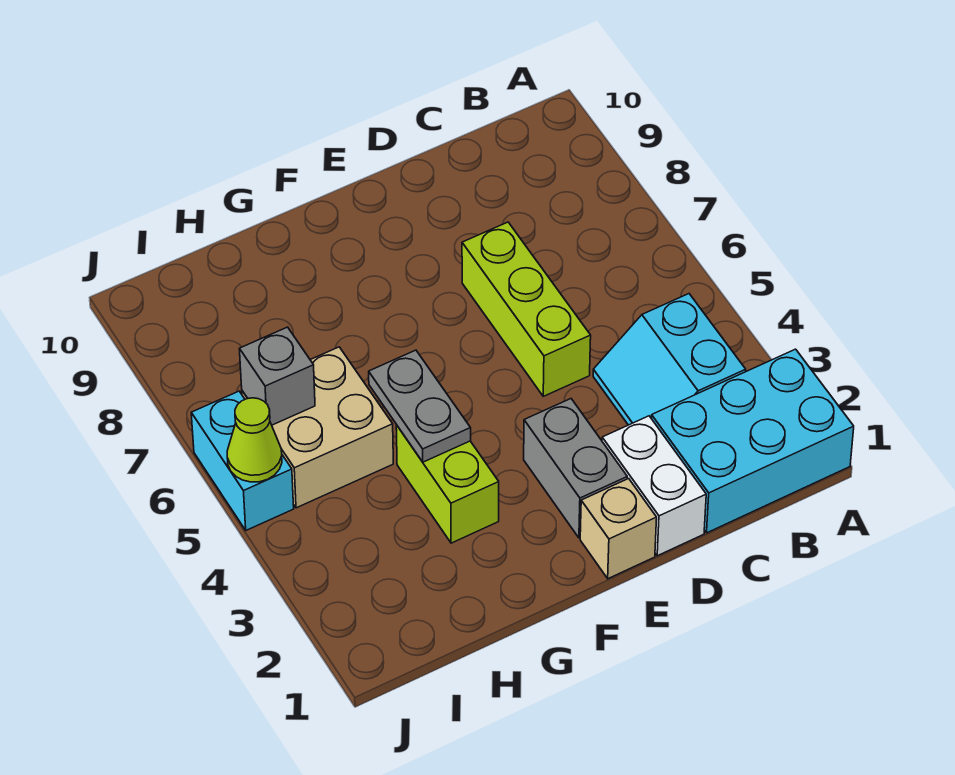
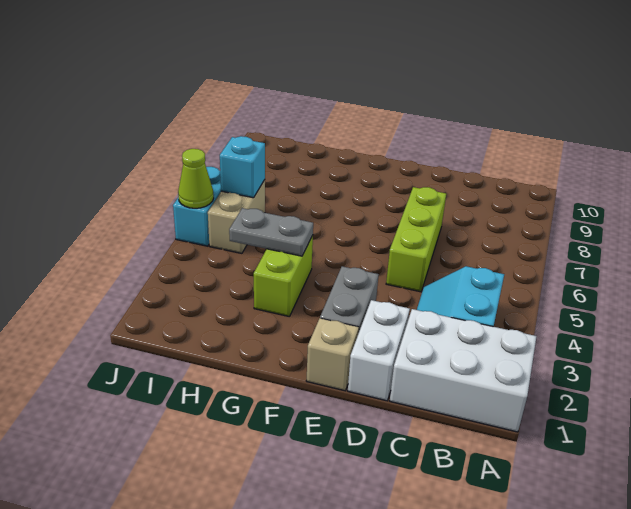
cyan brick A1:C2 level 1 -> white brick A1:C2 level 1
grey plate G4:G5 level 2 -> grey plate G4:H4 level 2
tan brick H5:I6 level 1 -> tan brick I5:I6 level 1
grey brick I6 level 2 -> cyan brick I6 level 2

